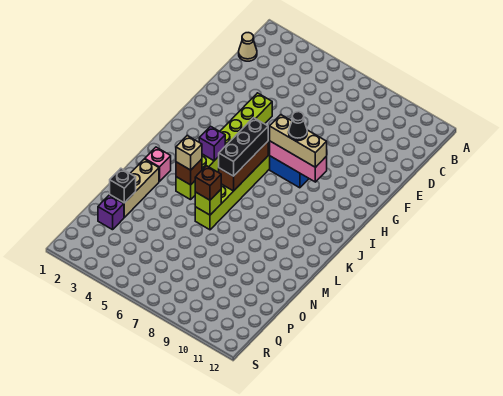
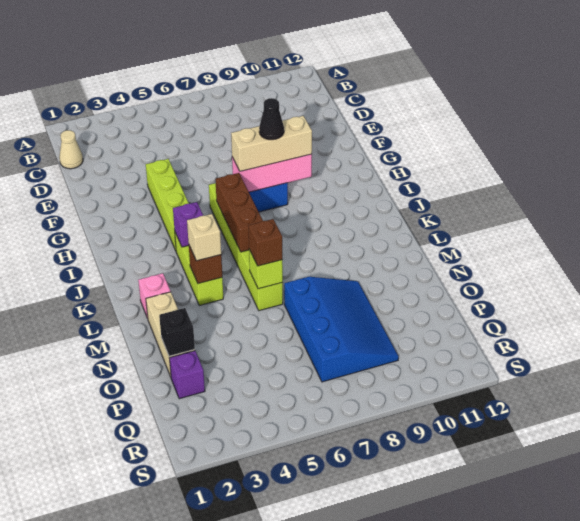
black brick I6:K6 level 3 -> none
none -> blue slope N7:Q9 level 1 top 7

